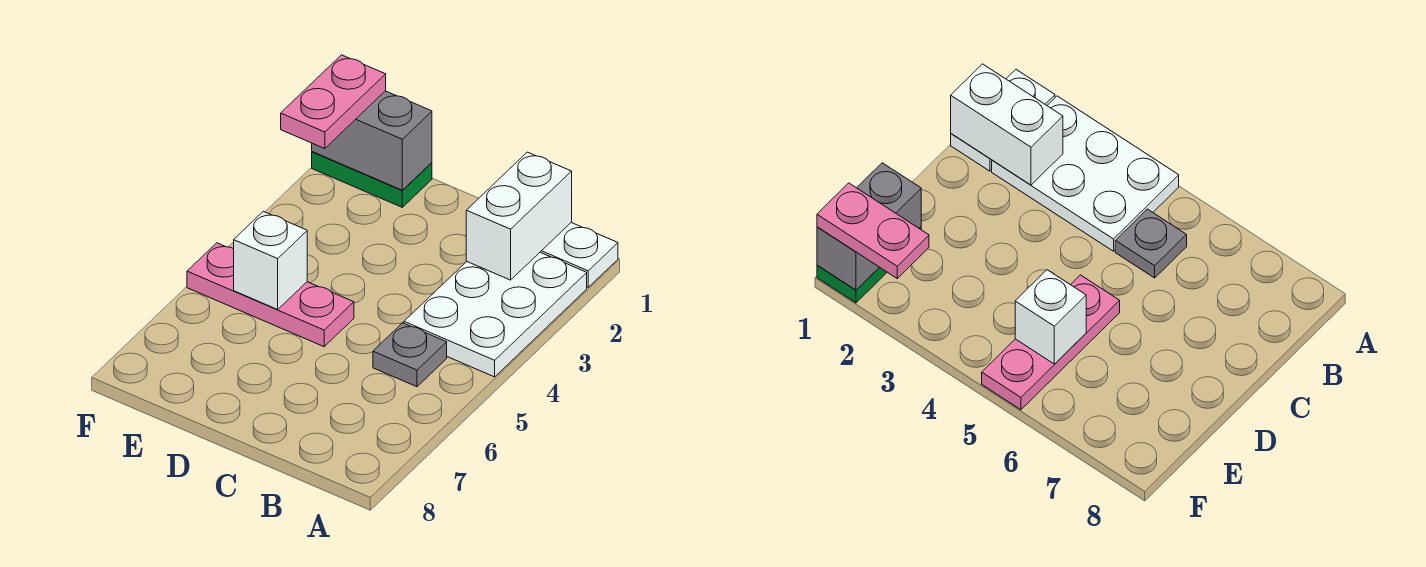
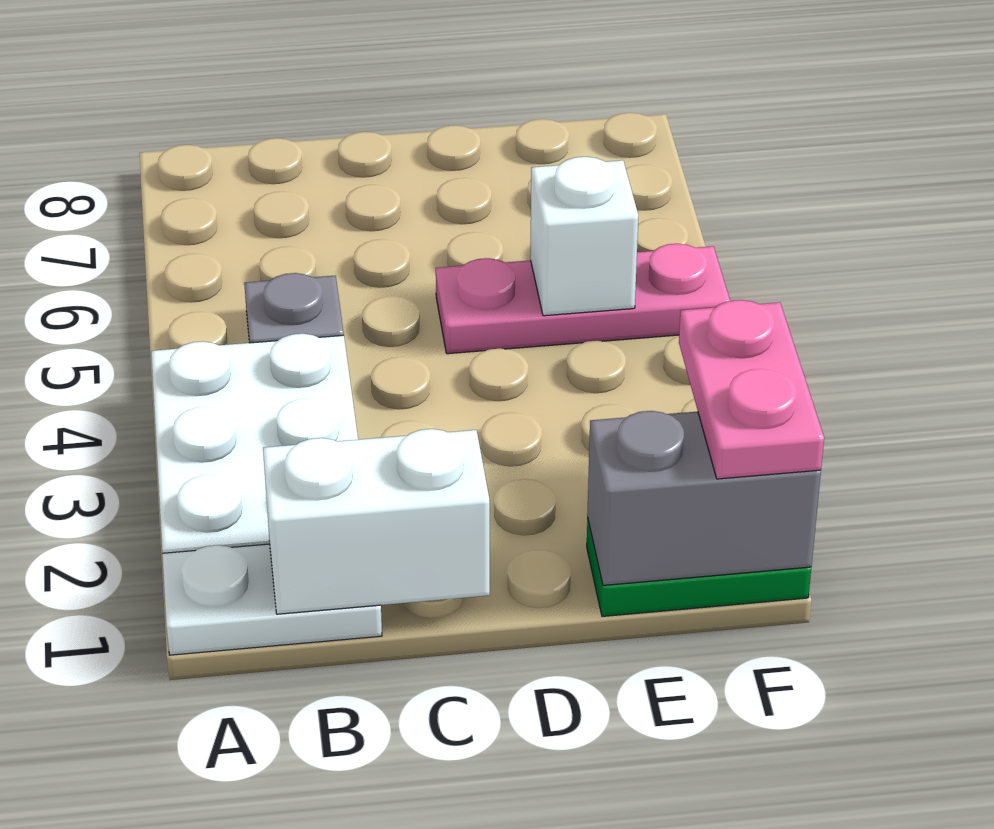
white brick B1:B2 level 2 -> white brick B1:C1 level 2

